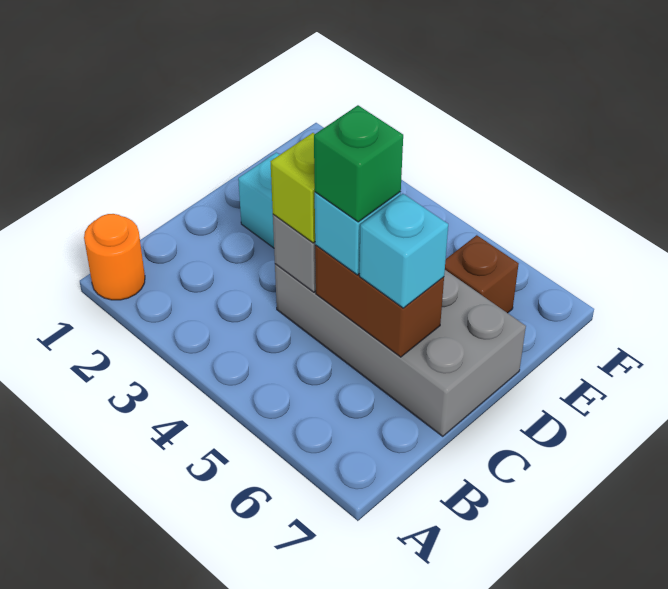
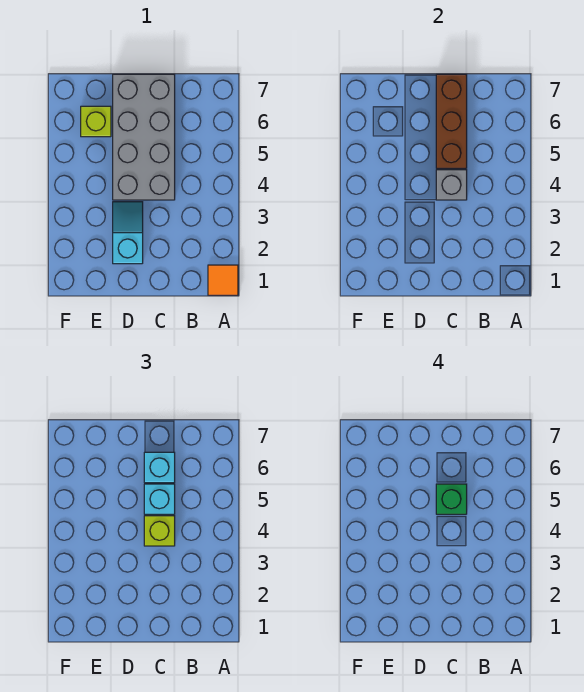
orange round brick A1 level 1 -> orange tile A1 level 1
brown brick C5:C6 level 2 -> brown brick C5:C7 level 2
brown brick E6 level 1 -> lime brick E6 level 1

